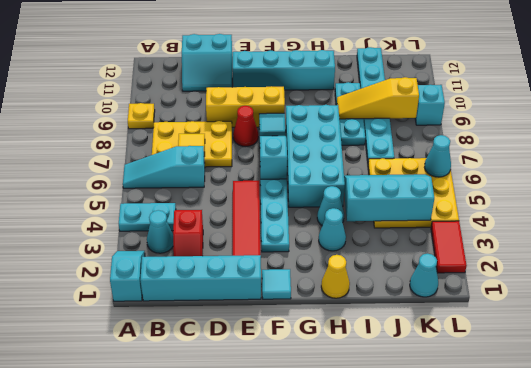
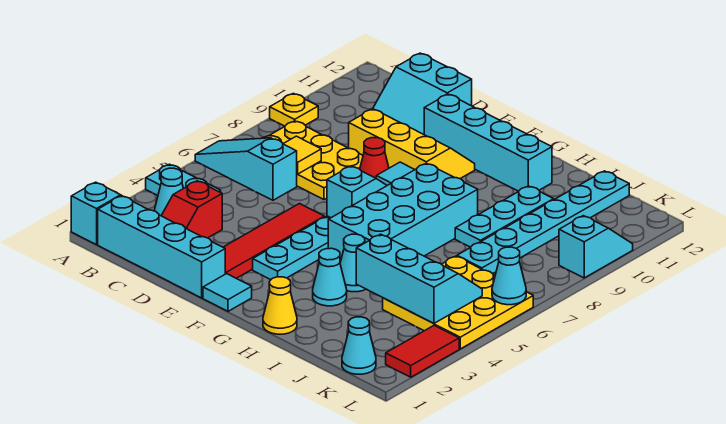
yellow slope I9:K9 level 2 top K -> none

